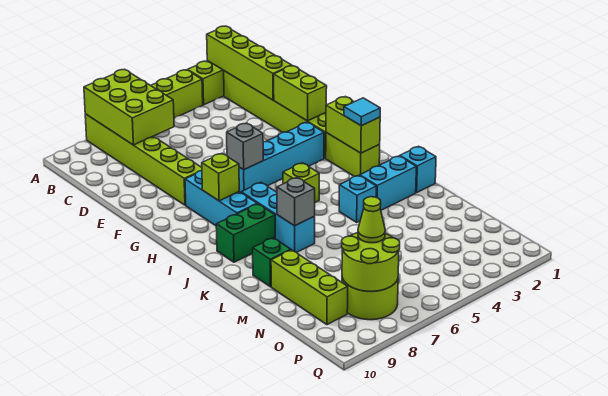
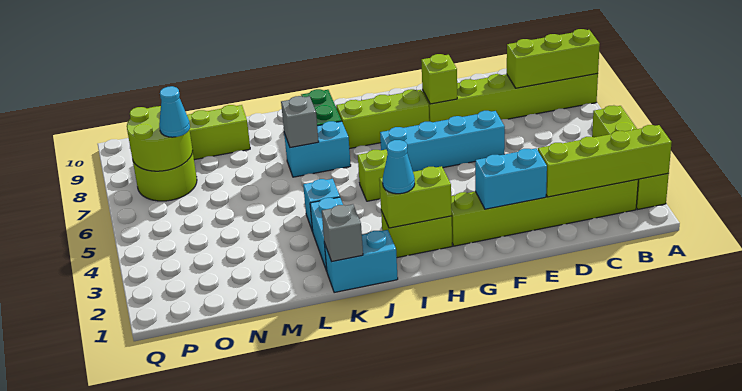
lime brick A7:C8 level 2 -> lime brick A8:C8 level 2
lime brick E2:F2 level 2 -> cyan brick E2:F2 level 2
cyan brick G3:G6 level 1 -> cyan brick E6:H6 level 1
grey brick G6 level 2 -> grey brick K1 level 2
cyan brick G8:I8 level 1 -> lime brick G8:I8 level 1
lime brick H8 level 2 -> lime brick F8 level 2
cyan tile I2 level 3 -> cyan cone I2 level 3
cyan brick I7:K7 level 1 -> cyan brick J7:K7 level 1
cyan brick K1 level 1 -> cyan brick J1:K1 level 1
green brick L9 level 1 -> none
lime cone O7 level 3 -> cyan cone O7 level 3

